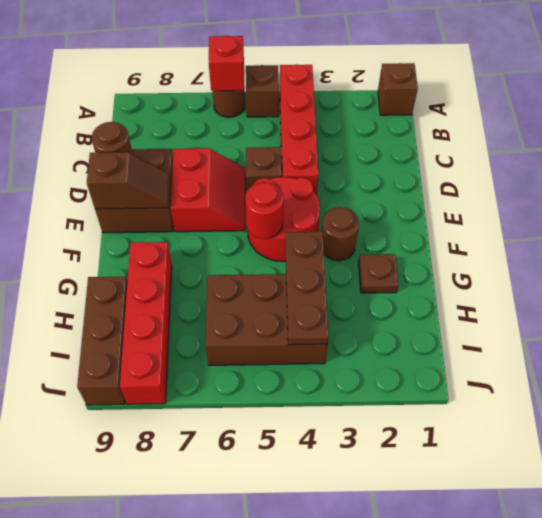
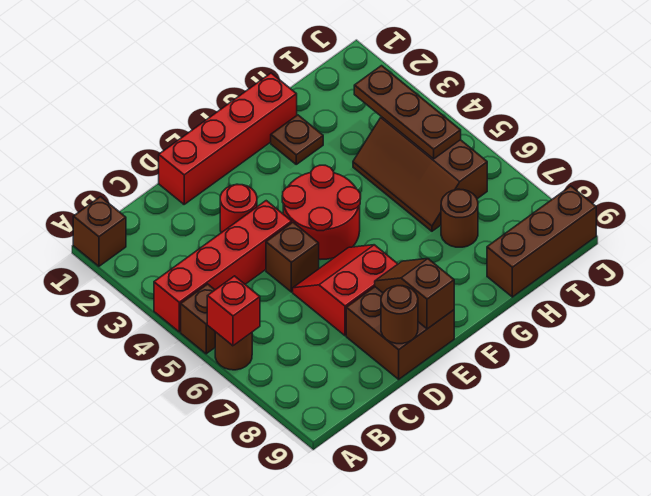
brown round brick F3 level 1 -> brown round brick H7 level 1
red round brick F5 level 2 -> red round brick D3 level 1
brown plate G4:I4 level 2 -> brown plate I3:I5 level 2
red brick G8:J8 level 1 -> red brick D1:G1 level 1
brown brick H4:I6 level 1 -> brown slope H4:I6 level 1 top I

